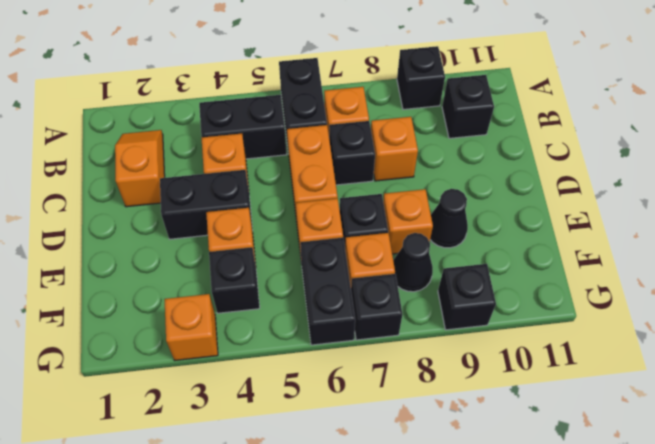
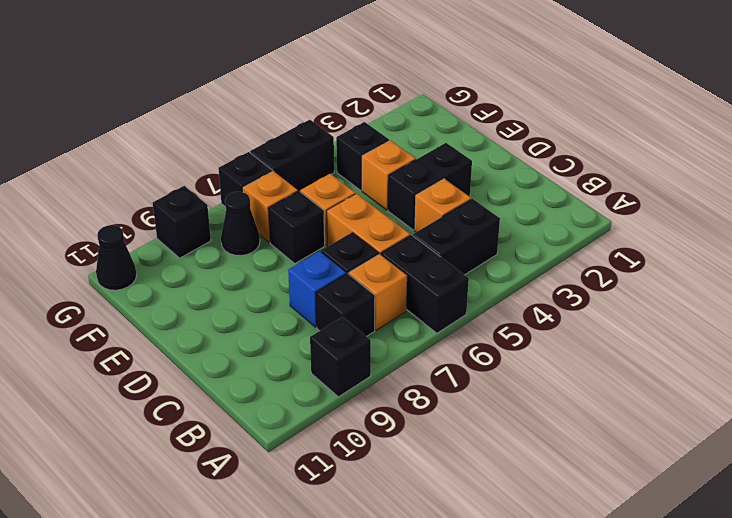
orange slope B2:C2 level 1 top C -> none
black brick B10 level 1 -> black brick B8 level 1
orange brick C8 level 1 -> blue brick C8 level 1
orange brick E8 level 1 -> none
black cone E9 level 1 -> black cone G11 level 1
black brick F6:G6 level 1 -> black brick G5:G6 level 1
orange brick G3 level 1 -> none

